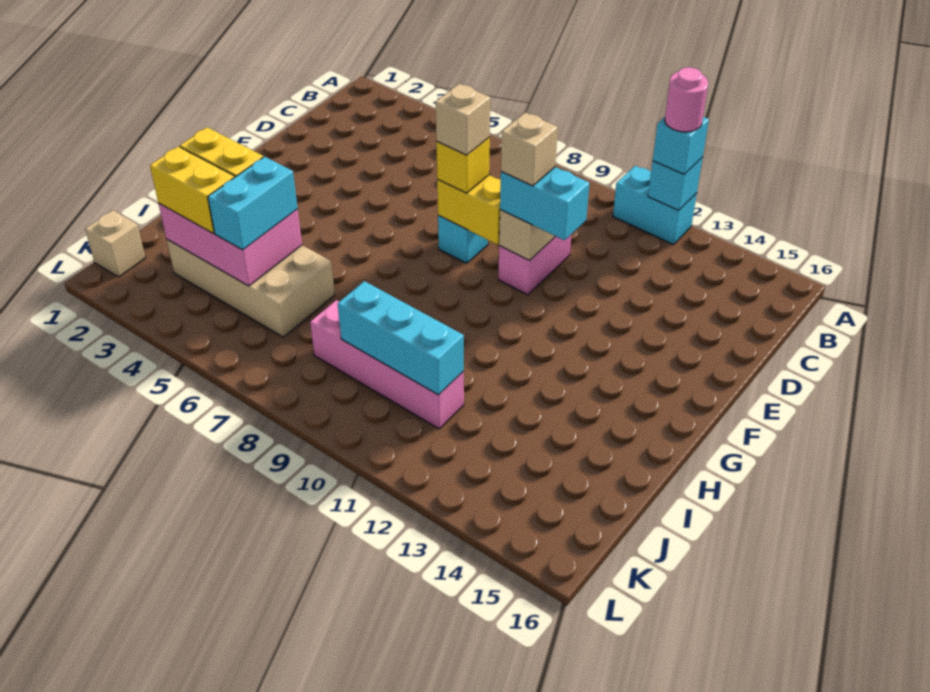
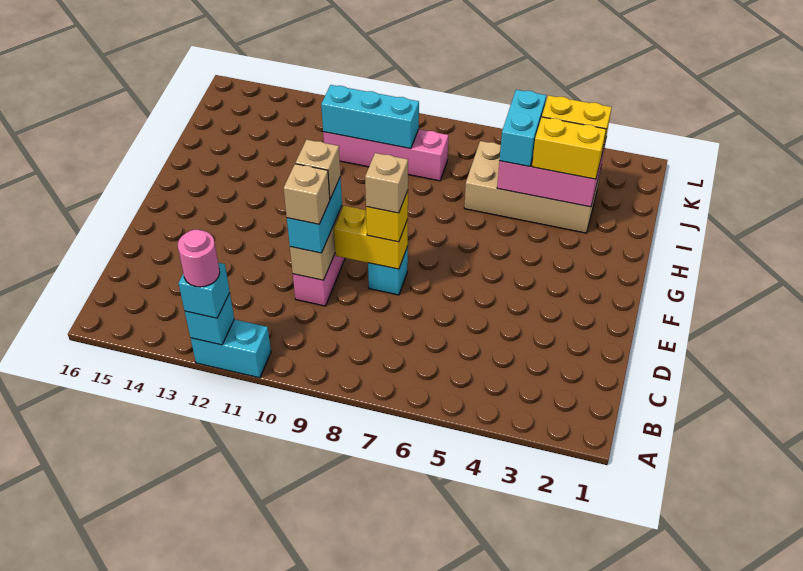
cyan brick E10:E11 level 3 -> cyan brick D10:E10 level 3
tan brick K1 level 1 -> tan brick D10 level 4

